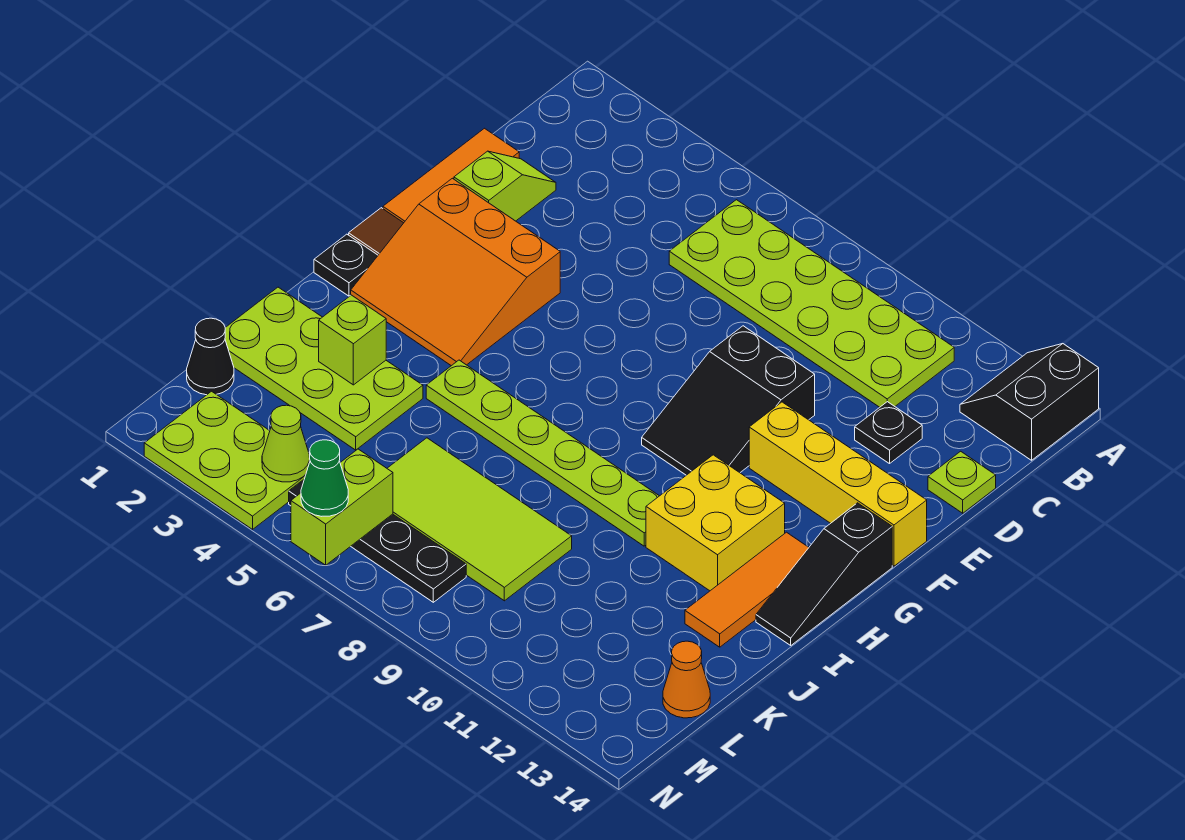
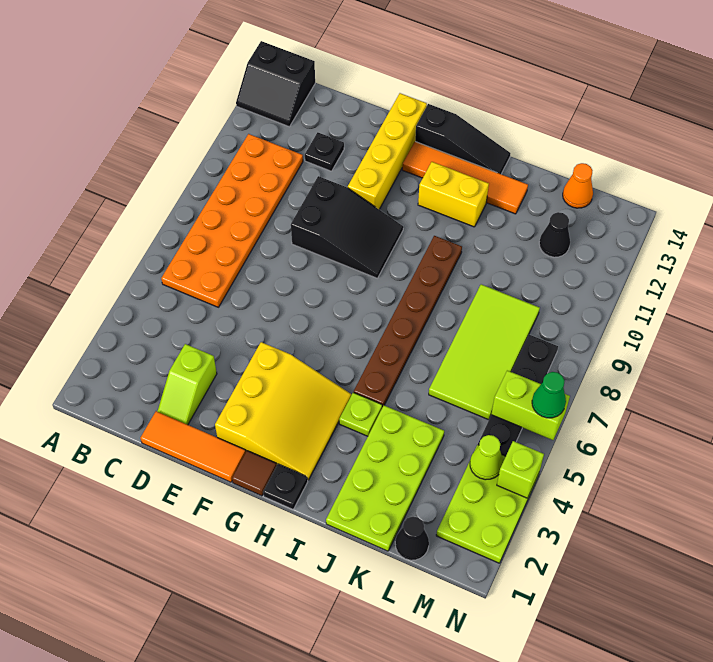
lime plate B6:C11 level 1 -> orange plate B6:C11 level 1
lime slope D2:E2 level 1 top E -> lime slope D2:D3 level 1 top 3
lime plate D14 level 1 -> lime plate I4 level 1
orange slope F2:H4 level 1 top F -> yellow slope F2:H4 level 1 top F
yellow brick H11:I12 level 1 -> yellow brick H12:I12 level 1
orange tile H13:J13 level 1 -> orange tile G13:J13 level 1
lime plate I5:I10 level 1 -> brown plate I5:I10 level 1
lime brick J3 level 2 -> lime brick N4 level 2
none -> black cone L12 level 1

